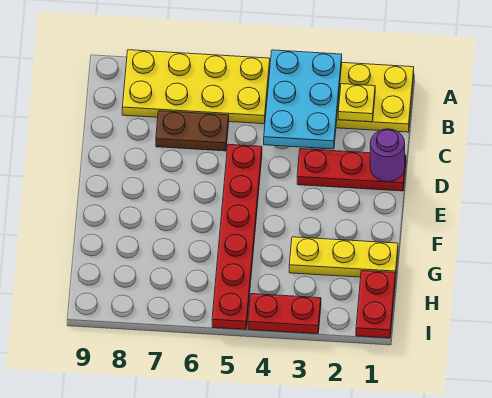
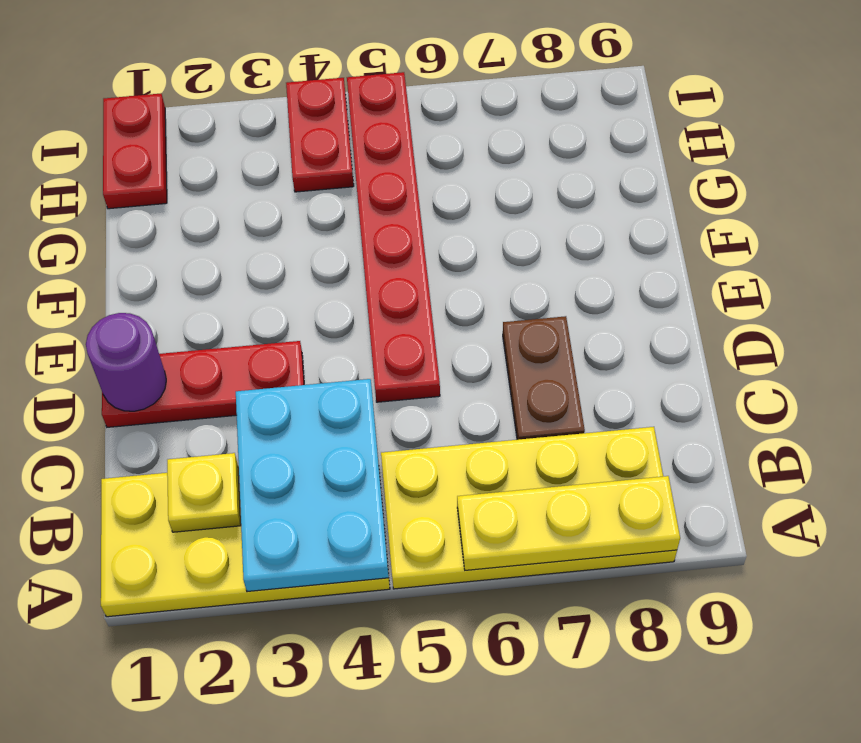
brown plate C6:C7 level 1 -> brown plate C7:D7 level 1
yellow plate G1:G3 level 1 -> yellow plate A6:A8 level 2
red plate I3:I4 level 1 -> red plate H4:I4 level 1

